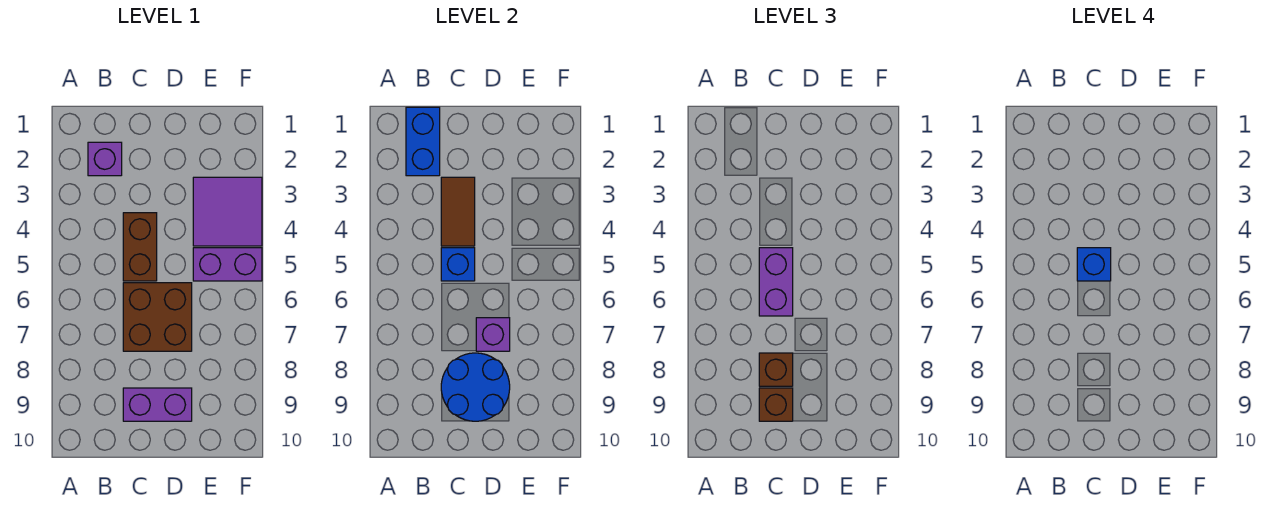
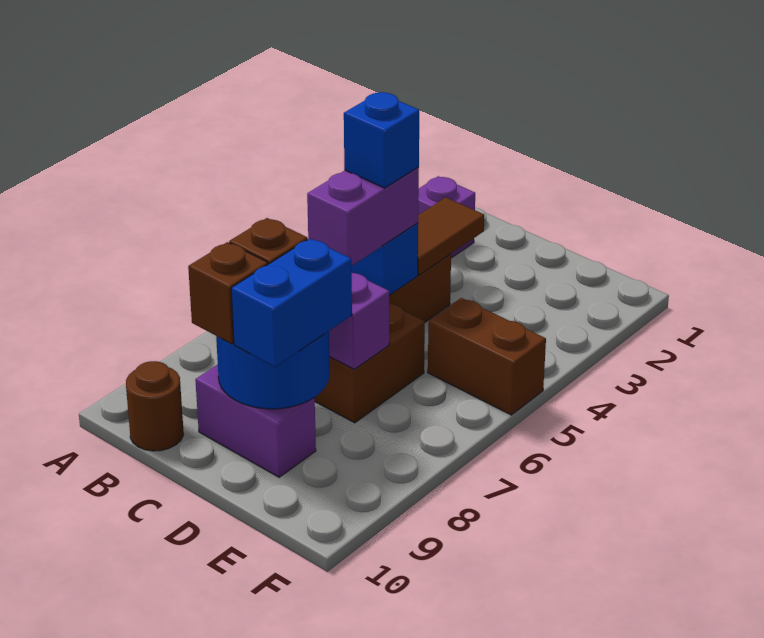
blue brick B1:B2 level 2 -> blue brick D8:D9 level 3
none -> brown round brick B10 level 1
purple tile E3:F4 level 1 -> none
purple brick E5:F5 level 1 -> brown brick E5:F5 level 1

